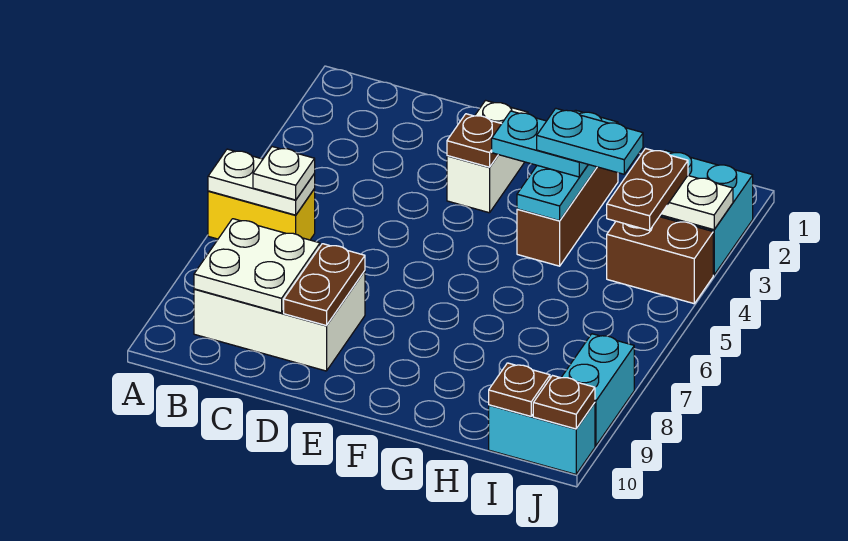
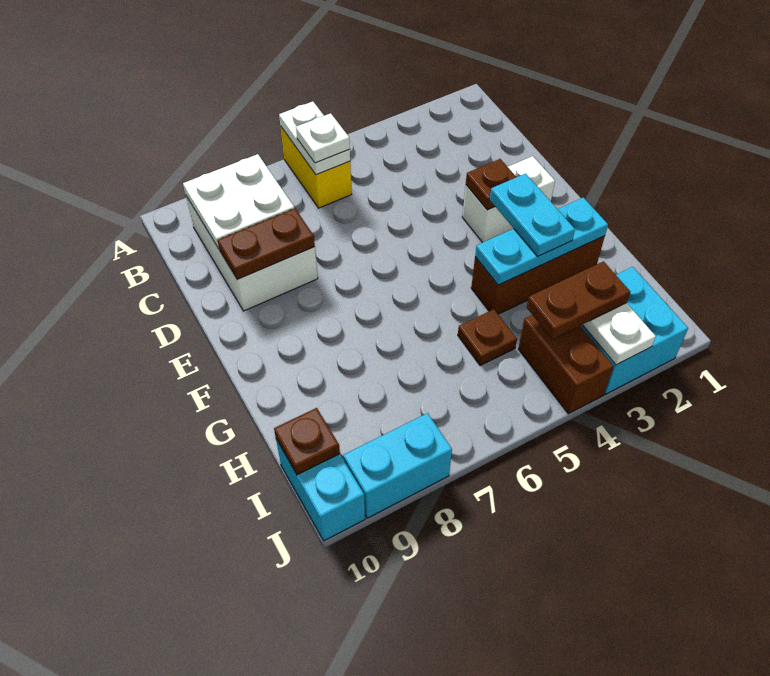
cyan plate G3:H3 level 4 -> none
brown plate J10 level 2 -> brown plate H5 level 1

